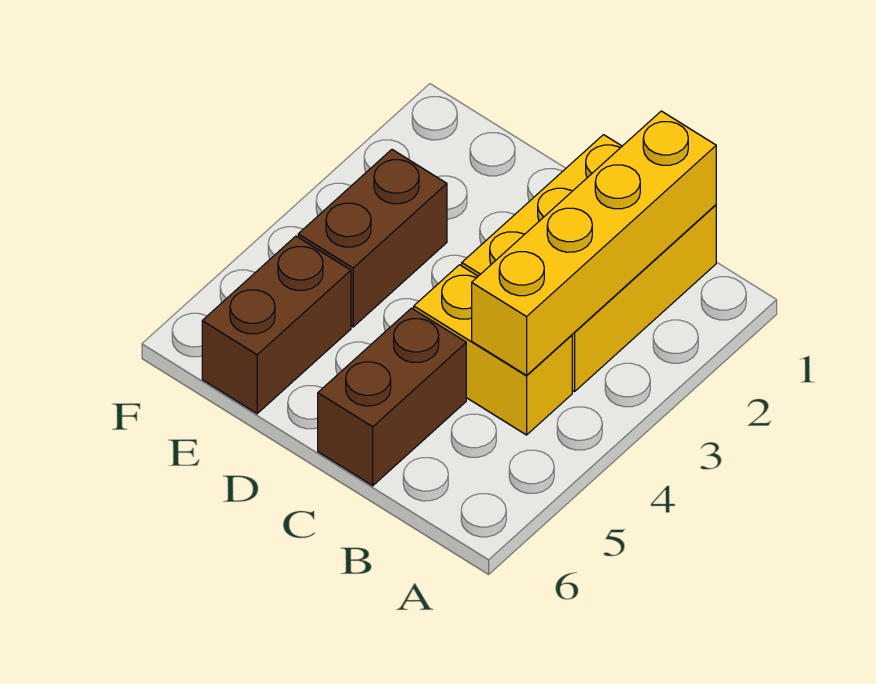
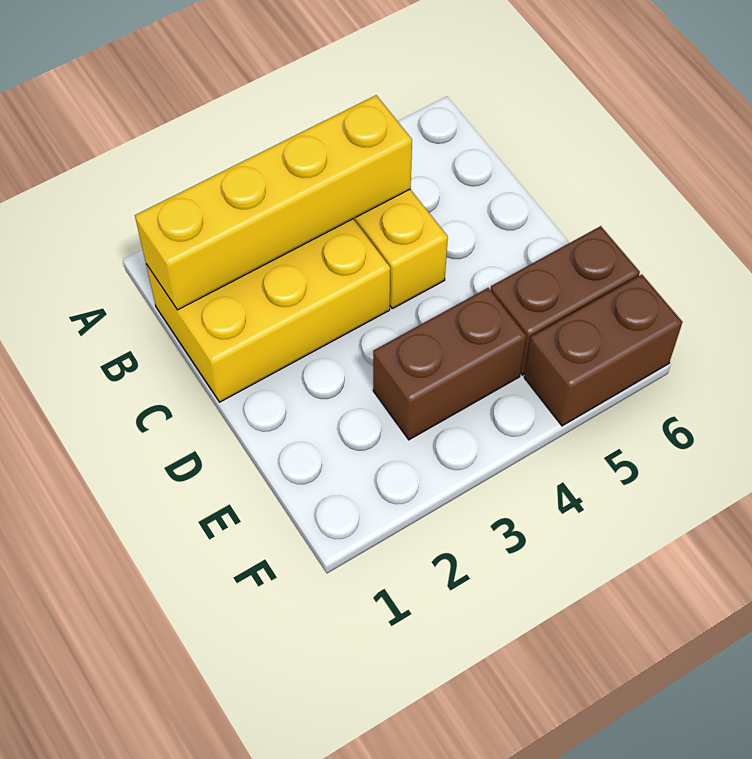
brown brick C5:C6 level 1 -> brown brick F5:F6 level 1

